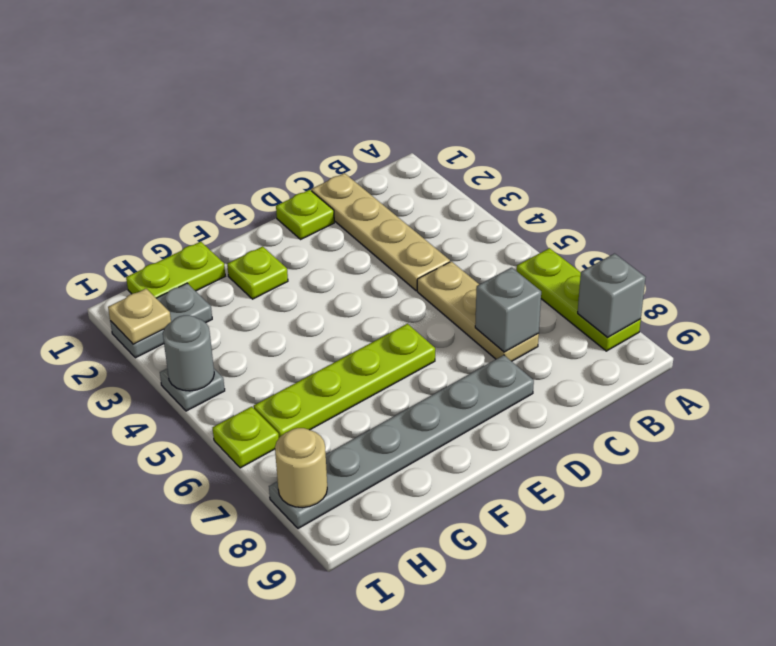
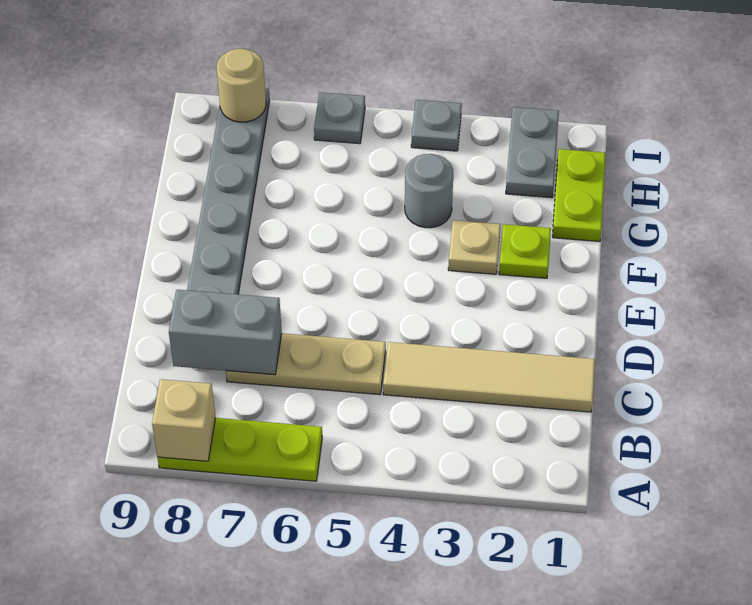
grey brick A8 level 2 -> tan brick A8 level 2
tan plate C1:C4 level 1 -> tan tile C1:C4 level 1
grey brick C7 level 2 -> grey brick C7:C8 level 2
lime plate D1 level 1 -> none
lime plate E6:H6 level 1 -> none
tan plate I2 level 2 -> tan plate F3 level 1
grey round brick I4 level 2 -> grey round brick G4 level 1
lime plate I6 level 1 -> grey plate I6 level 1

